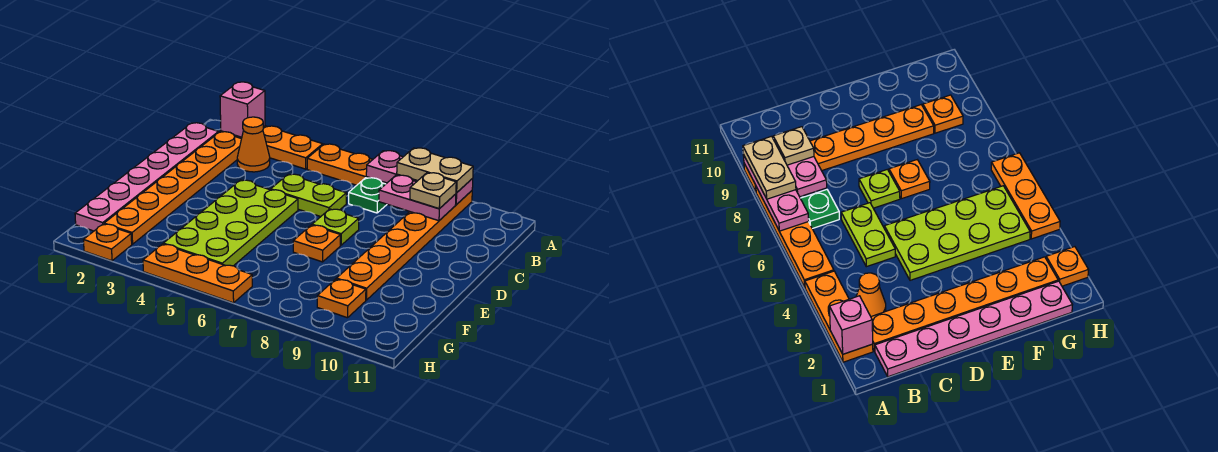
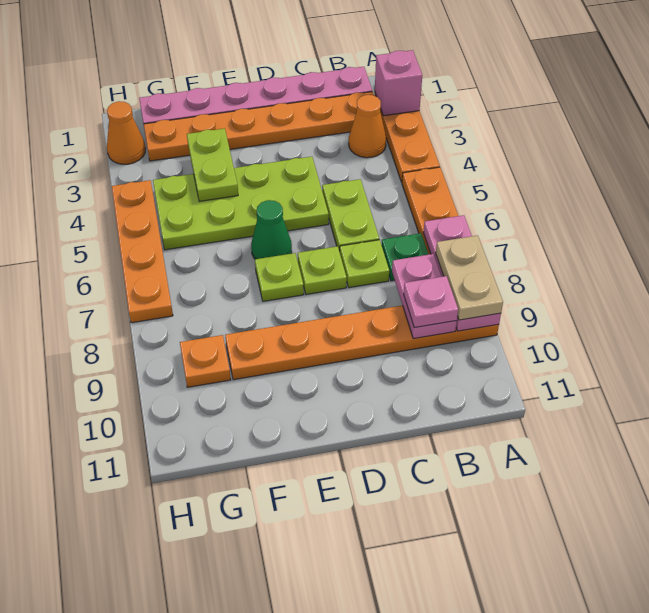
tan plate B9 level 3 -> pink plate B9 level 3
none -> lime plate C7 level 1
none -> green cone E6 level 1
orange plate E7 level 1 -> lime plate E7 level 1
none -> lime plate F3:F4 level 2
orange plate H2 level 1 -> orange cone H2 level 1
orange plate H4:H6 level 1 -> orange plate H4:H7 level 1

